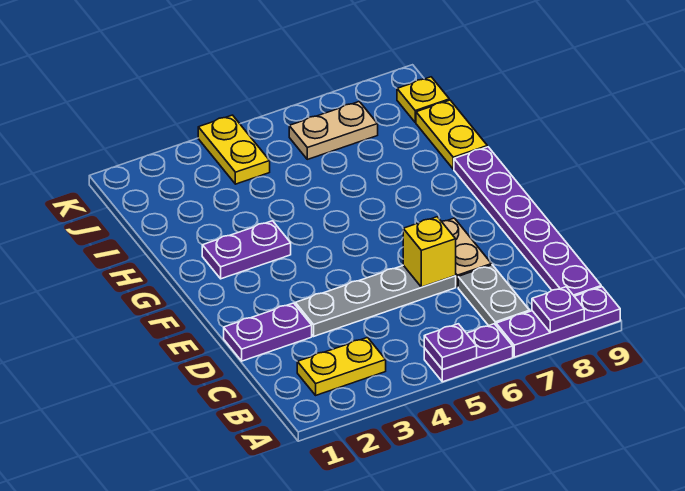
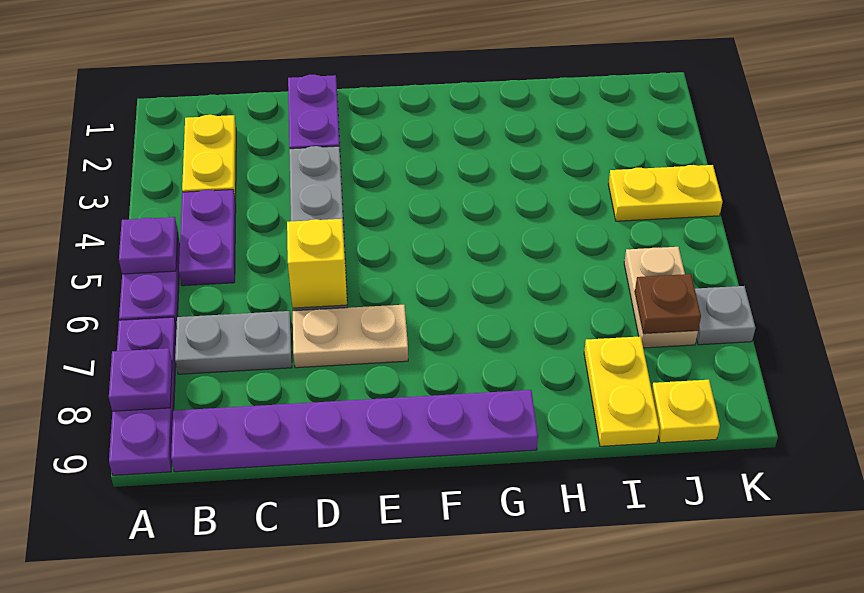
purple plate G2:G3 level 1 -> purple plate B4:B5 level 1
yellow plate H9:I9 level 1 -> yellow plate I8:I9 level 1
none -> brown plate J7 level 2
none -> grey plate K7 level 1

